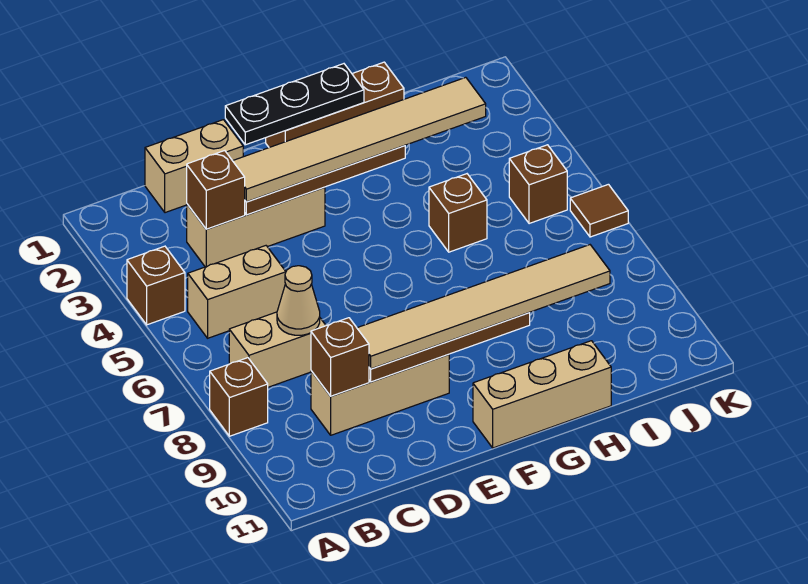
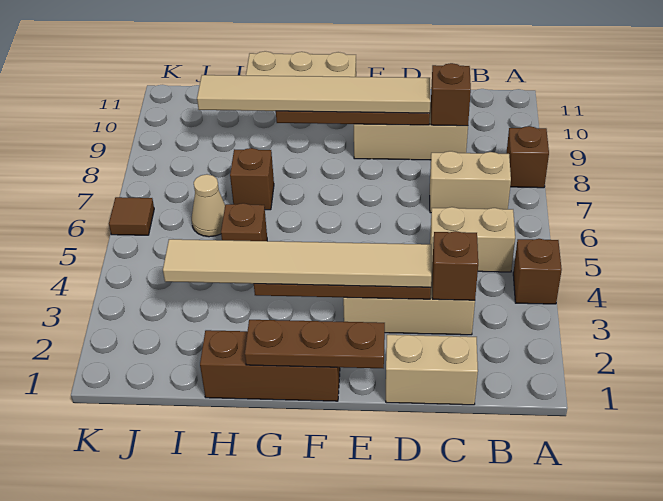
tan cone C7 level 2 -> tan cone I6 level 1
black plate E1:G1 level 2 -> brown plate E1:G1 level 2
brown brick J5 level 1 -> brown brick H7 level 1

